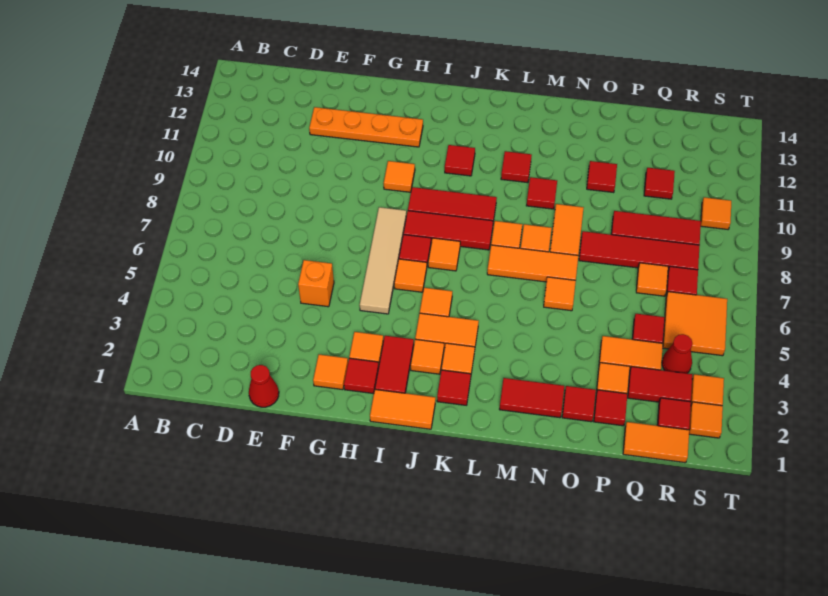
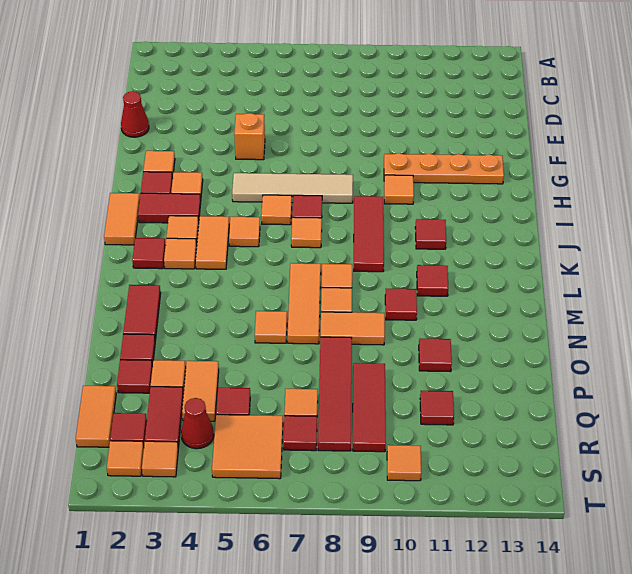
orange plate E12:H12 level 1 -> orange plate G10:G13 level 1
red tile I8:K8 level 1 -> none

